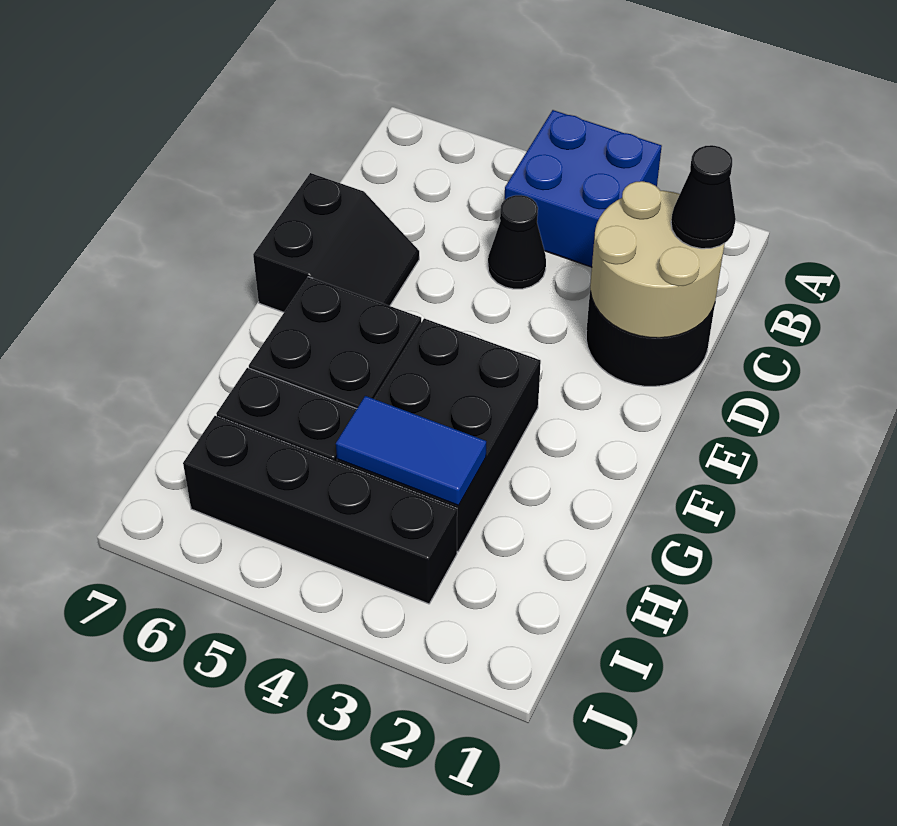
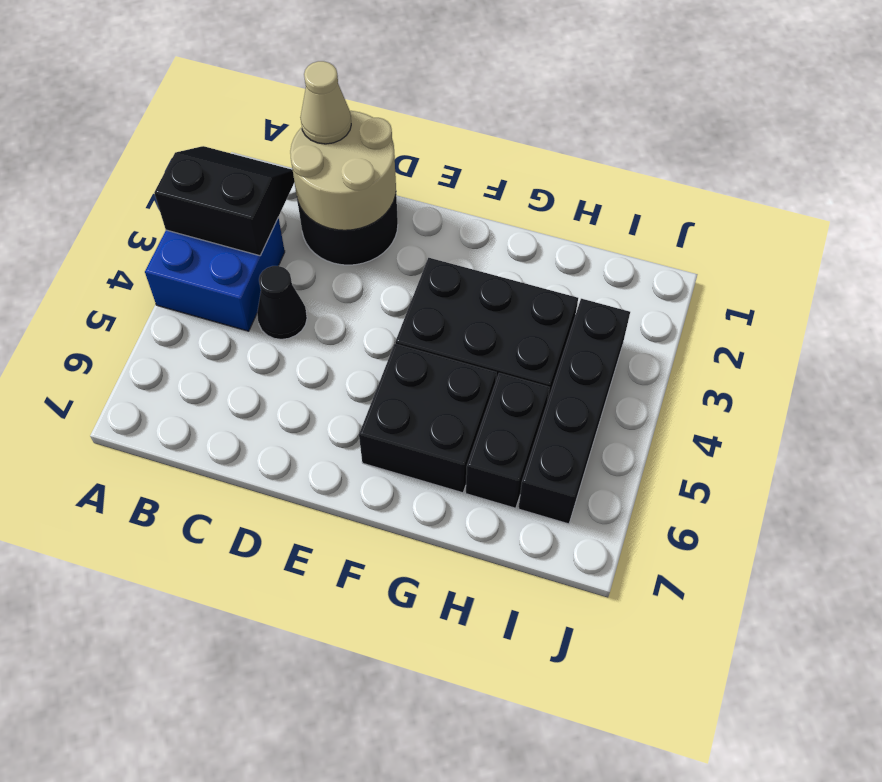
black cone C1 level 3 -> tan cone C1 level 3
black slope D6:E7 level 1 top 7 -> black slope A2:B3 level 2 top 3
blue tile H3:H4 level 2 -> none

